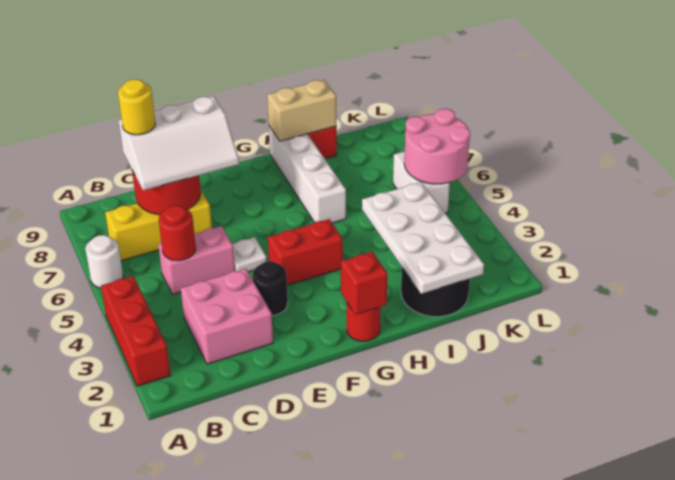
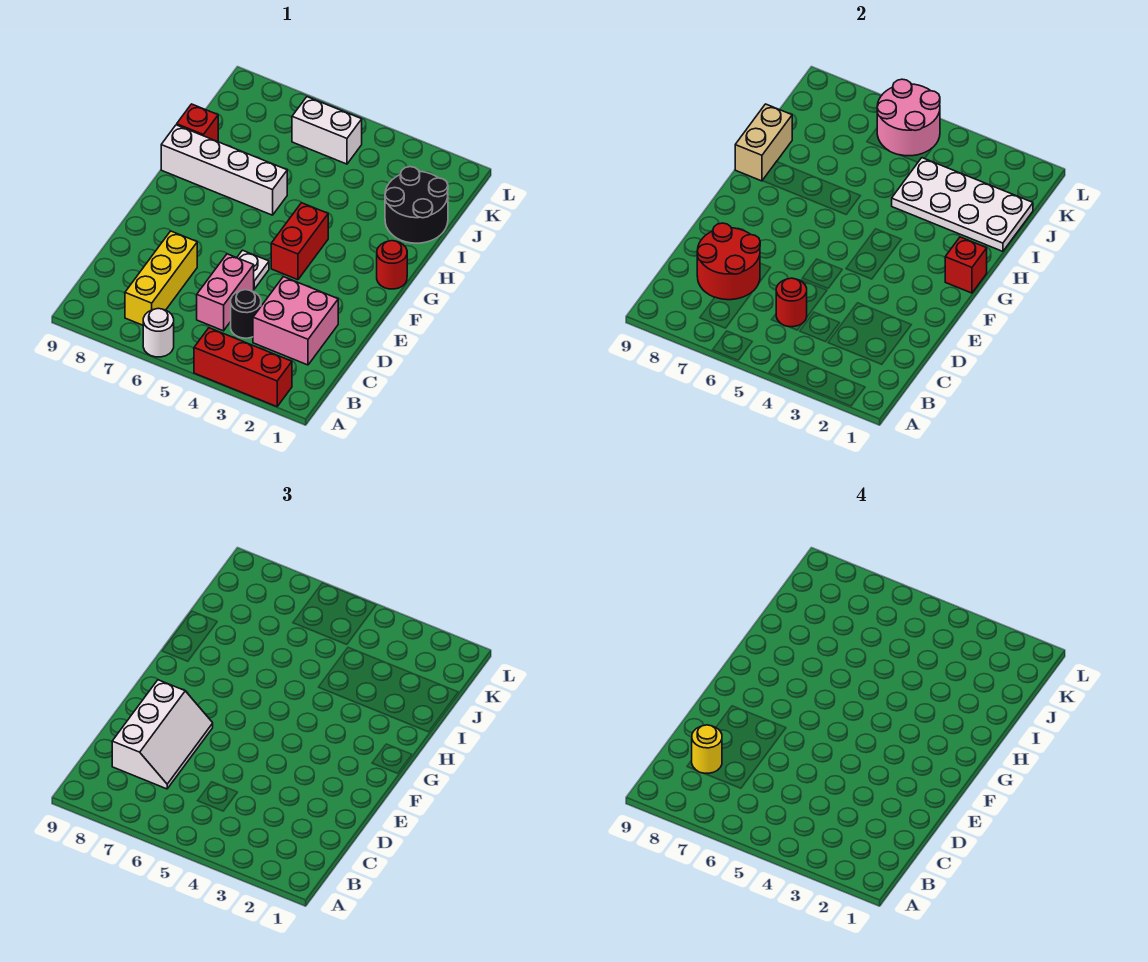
black round brick E3 level 1 -> black round brick C4 level 1

